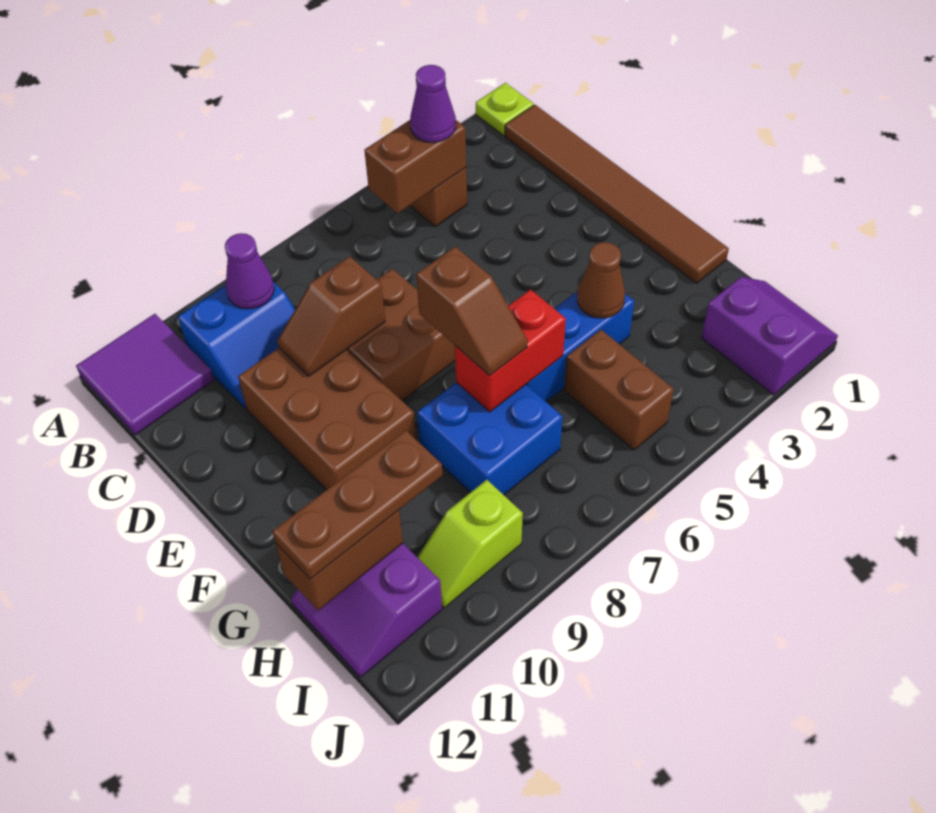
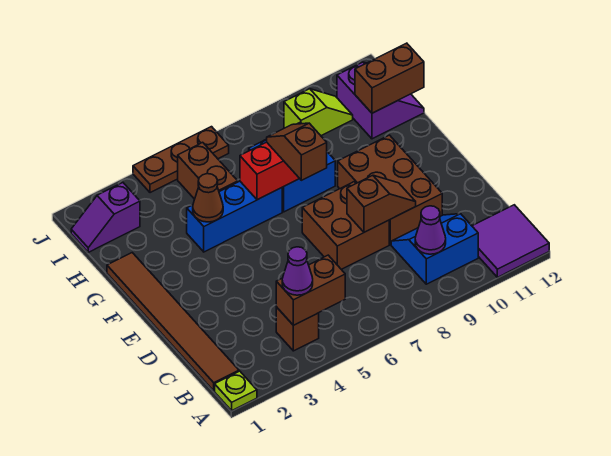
brown plate H10:H12 level 3 -> brown plate J4:J6 level 1
purple slope I1:J2 level 1 top 2 -> purple slope I1:I2 level 1 top 2

